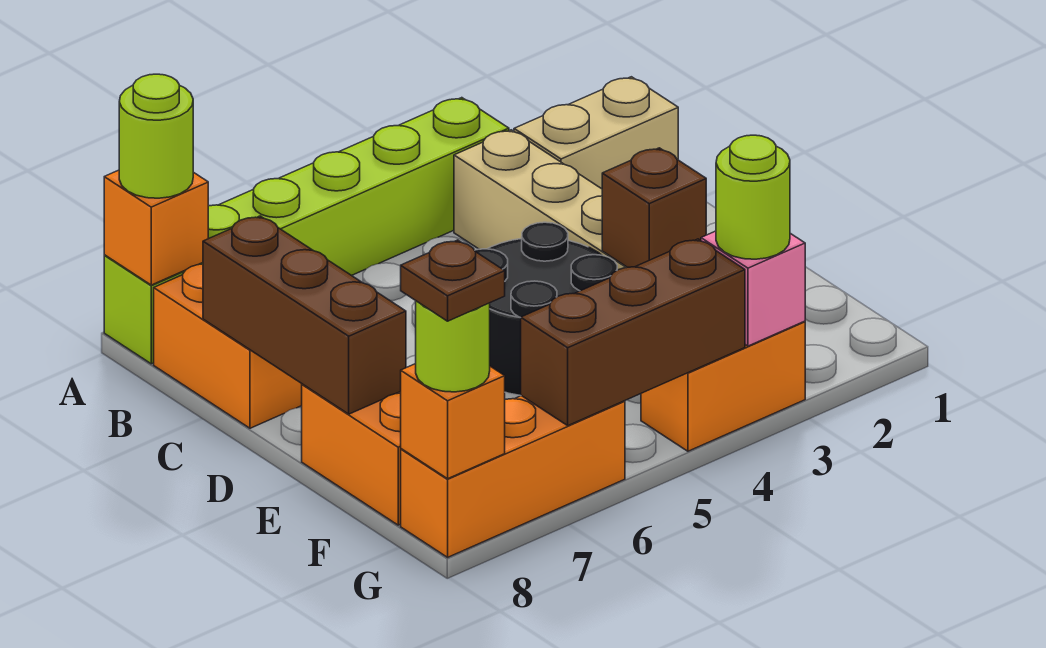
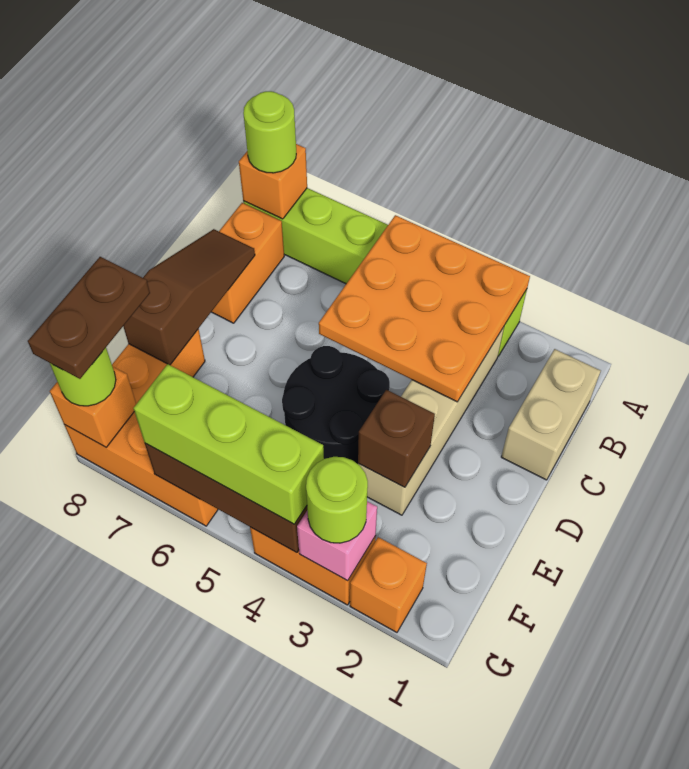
none -> orange plate A3:C5 level 2
tan brick B1:B2 level 1 -> tan brick B1:C1 level 1
brown brick C8:E8 level 2 -> brown slope C8:E8 level 2 top E
none -> orange brick G2 level 1
none -> lime brick G4:G6 level 3
brown plate G8 level 4 -> brown plate F8:G8 level 4

